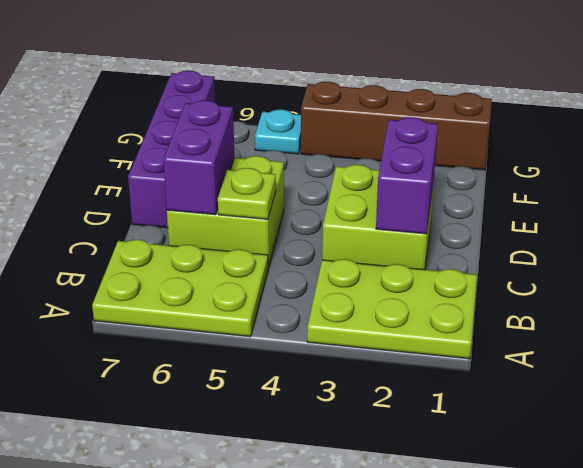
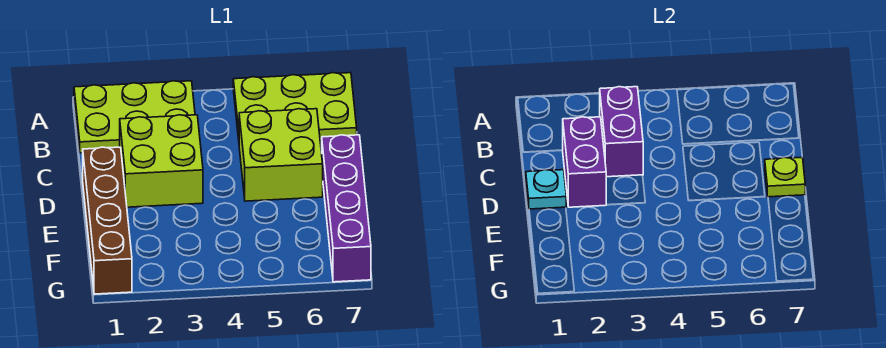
lime plate C5 level 2 -> lime plate D7 level 2
purple brick C6:D6 level 2 -> purple brick B3:C3 level 2
brown brick G1:G4 level 1 -> brown brick D1:G1 level 1
cyan plate G5 level 1 -> cyan plate D1 level 2

